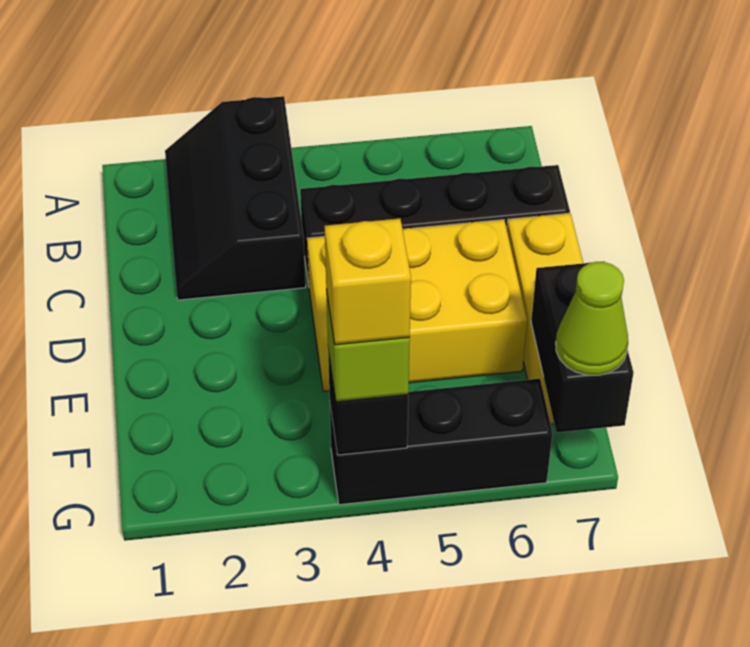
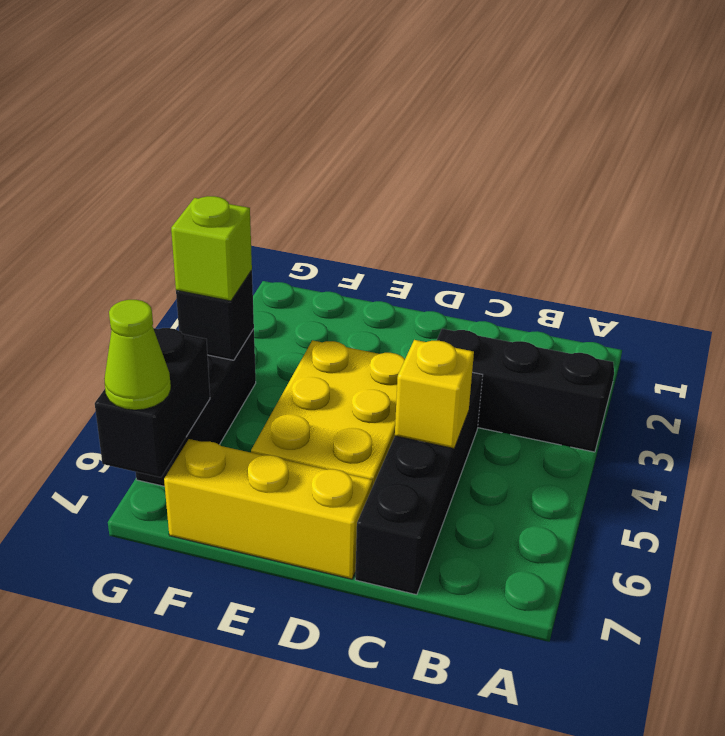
black brick F7:G7 level 2 -> black brick G6:G7 level 2
yellow brick G4 level 4 -> yellow brick C5 level 2

